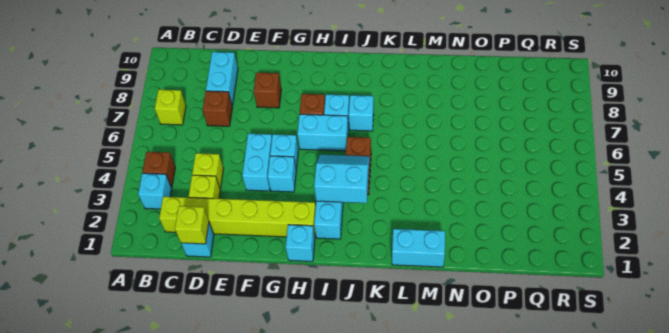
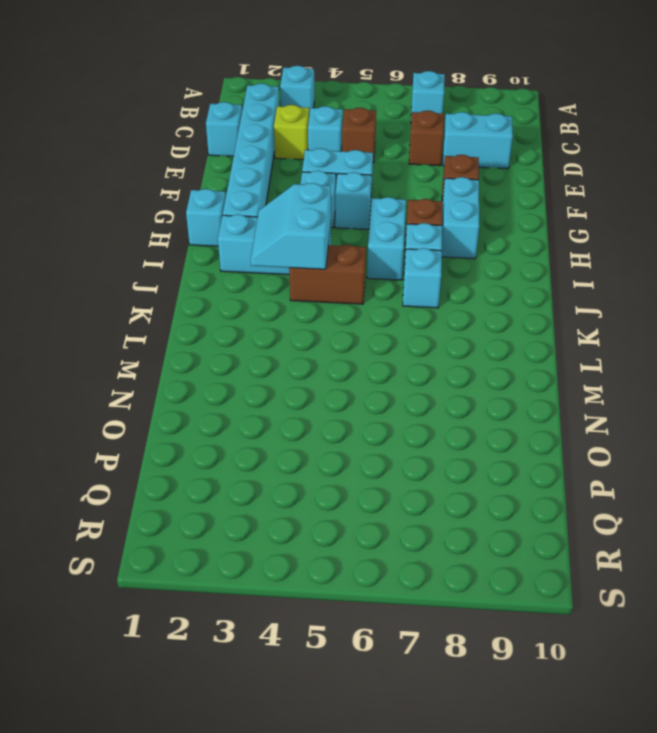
brown brick B4 level 1 -> brown brick D5 level 1
lime brick B7 level 1 -> cyan brick B7 level 1
lime brick C2:H2 level 1 -> cyan brick C2:H2 level 1
lime brick D1 level 2 -> none
lime brick D4 level 1 -> cyan brick D4 level 1
cyan slope I3:J4 level 2 top 3 -> cyan slope I3:J4 level 2 top 4
cyan brick L1:M1 level 1 -> cyan brick G8:H8 level 1

